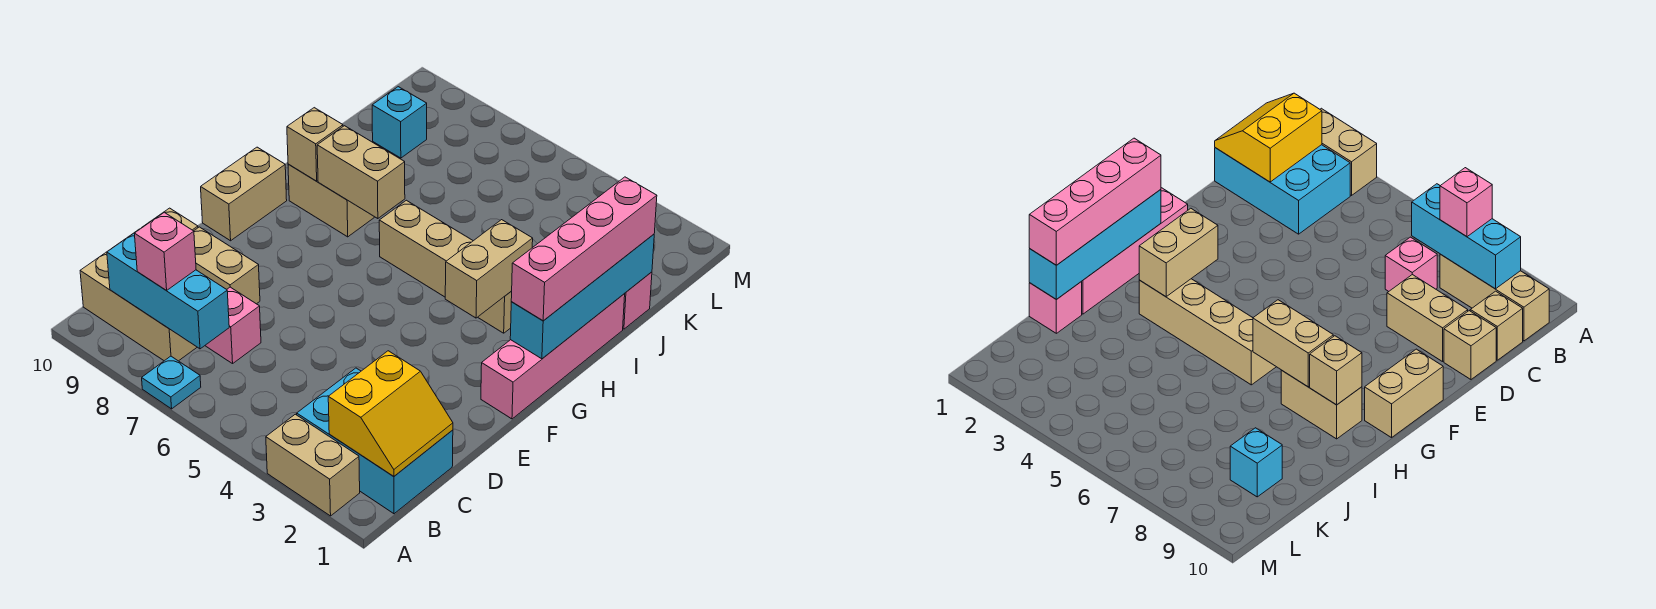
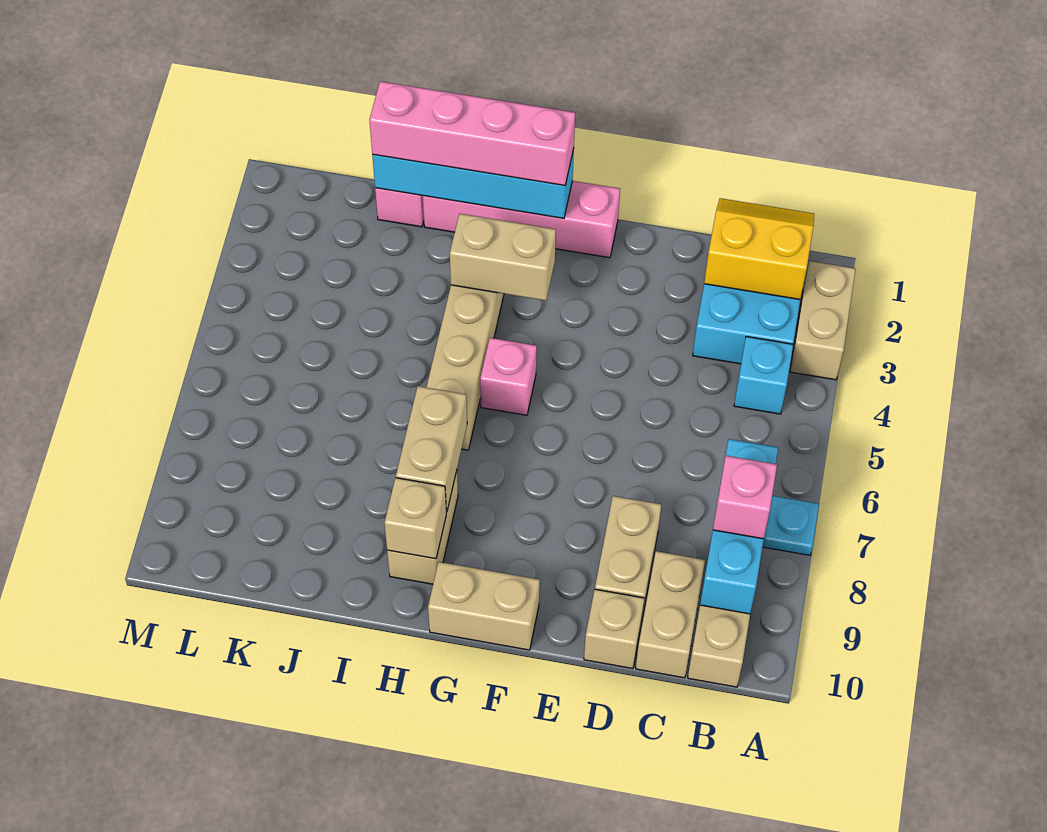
pink brick C7 level 1 -> pink brick G5 level 1
tan brick C10 level 1 -> tan brick C9:C10 level 1
cyan brick K9 level 1 -> cyan brick B4 level 1

